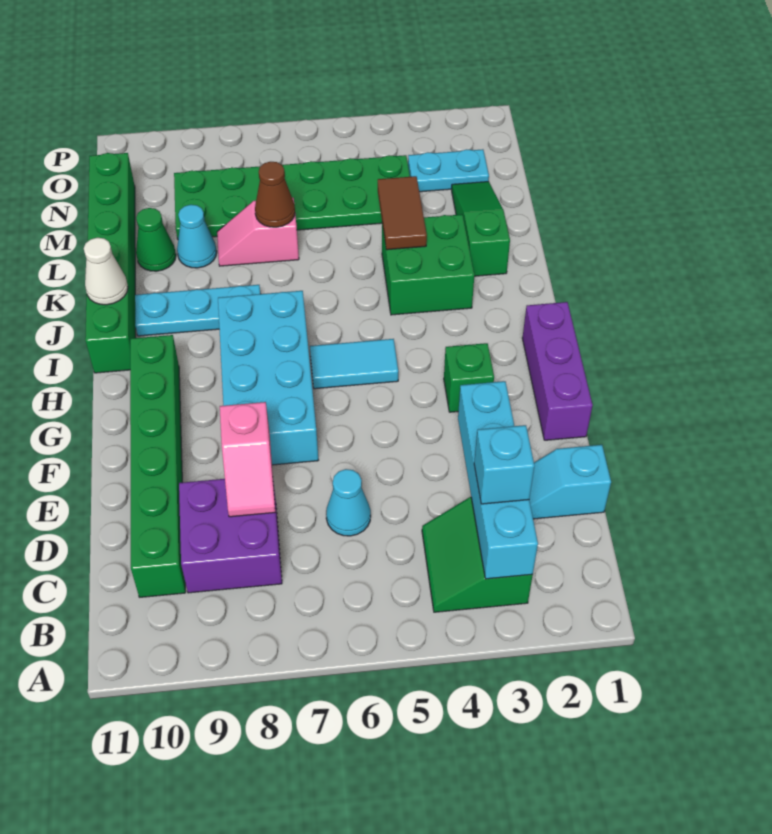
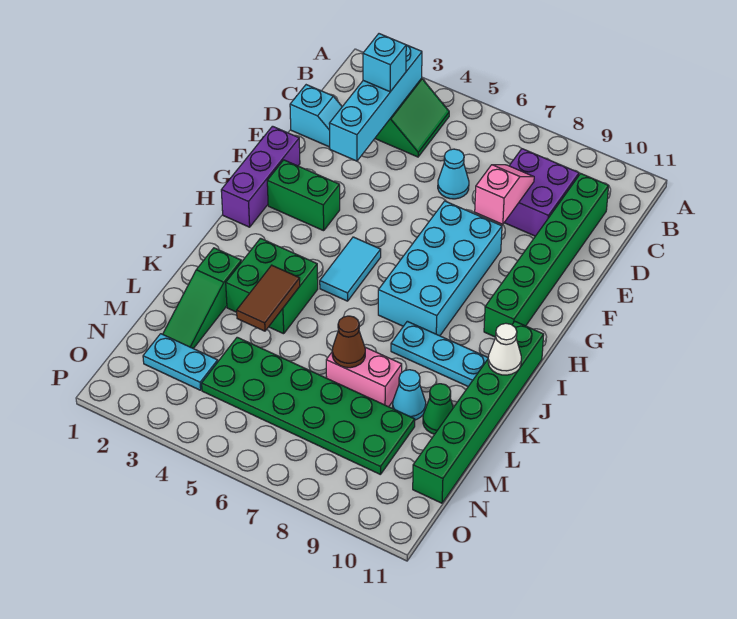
green brick G3 level 1 -> green brick G2:G3 level 1
cyan tile H5:H6 level 1 -> cyan tile H5:I5 level 1
pink slope L7:L8 level 1 top 7 -> pink brick L7:L8 level 1

